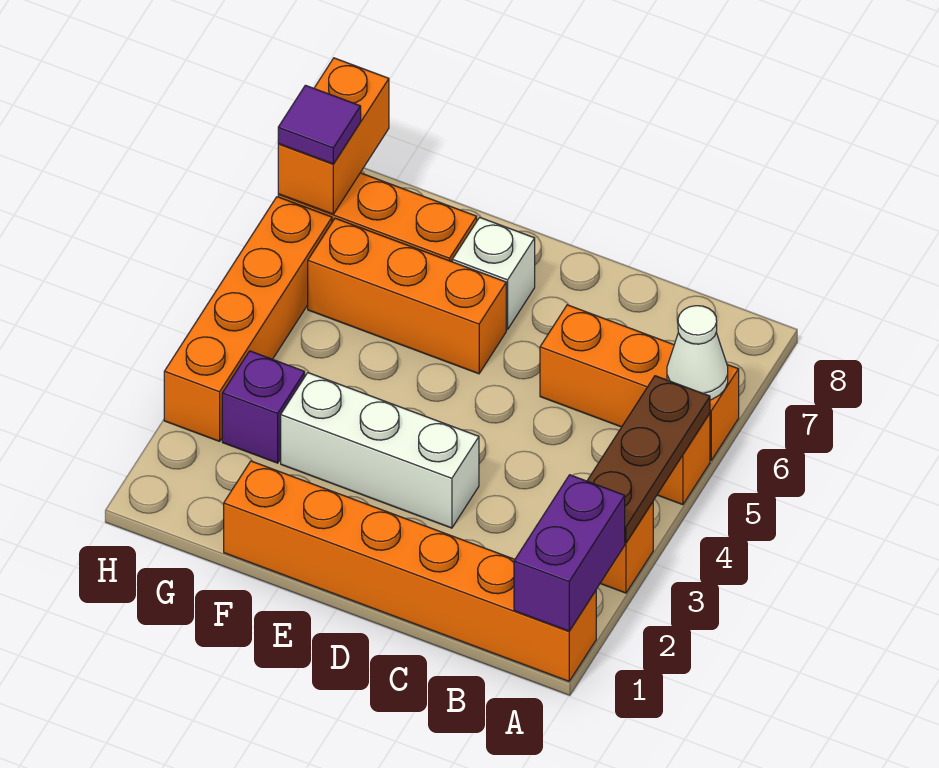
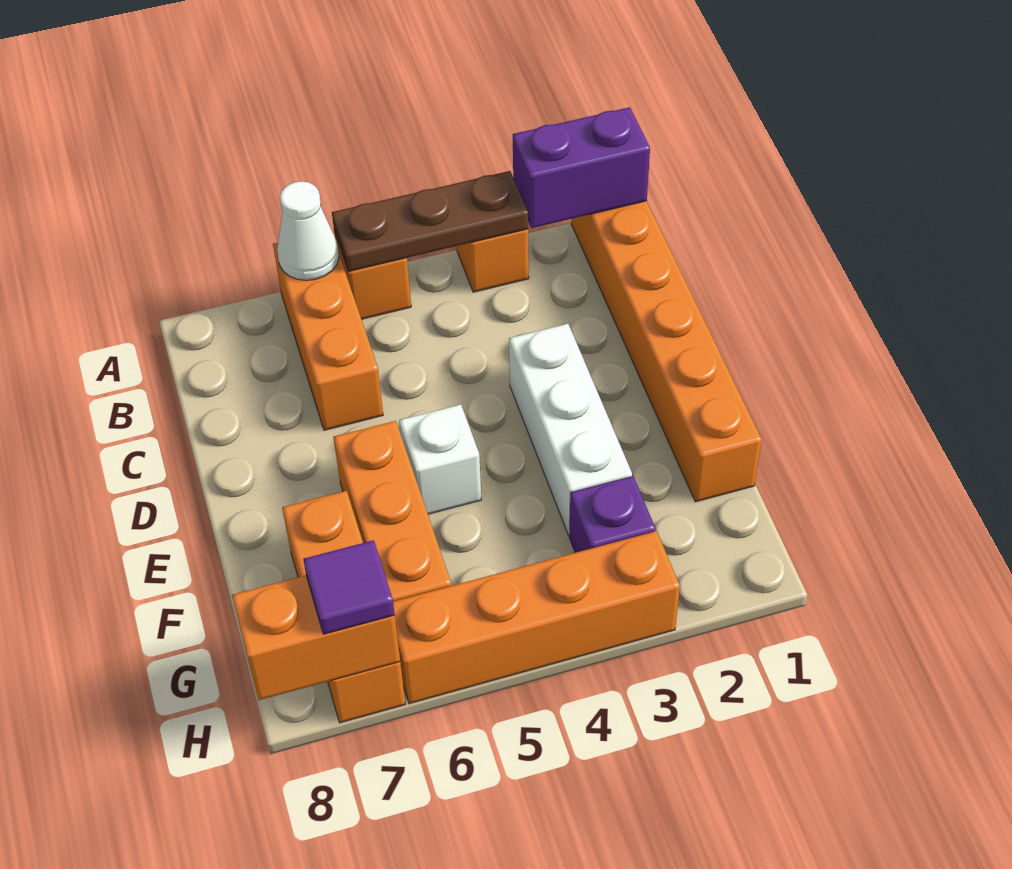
white brick E7 level 1 -> white brick E5 level 1

